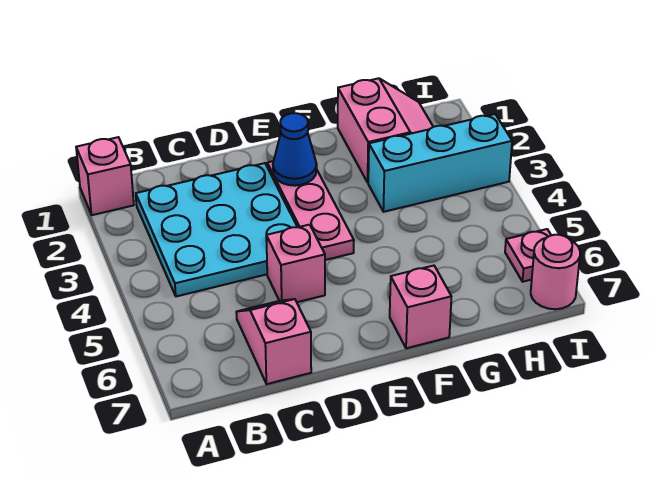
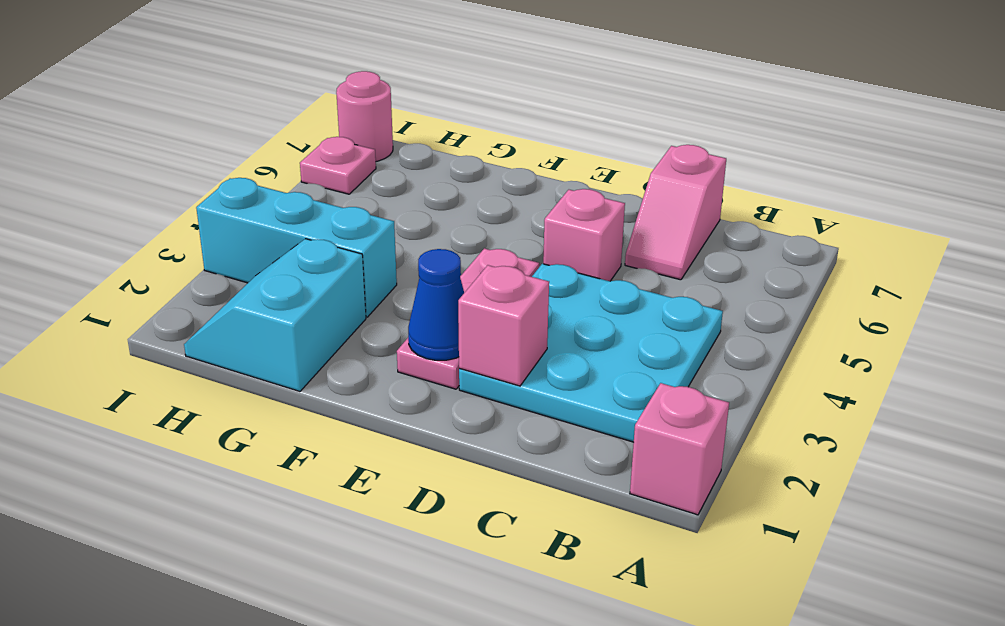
pink brick F7 level 1 -> pink brick D2 level 2
pink slope G1:H2 level 1 top G -> cyan slope G1:H2 level 1 top G

